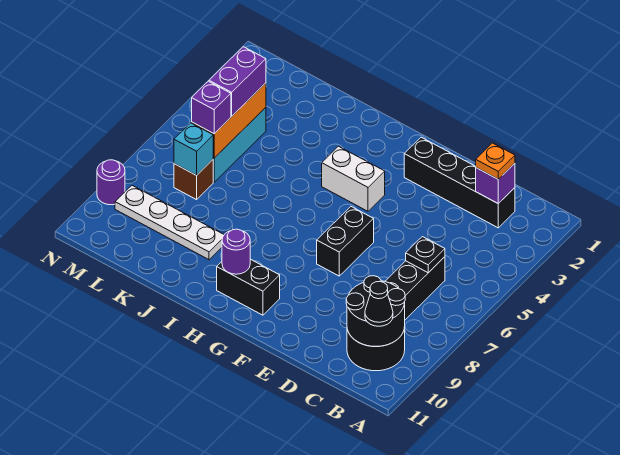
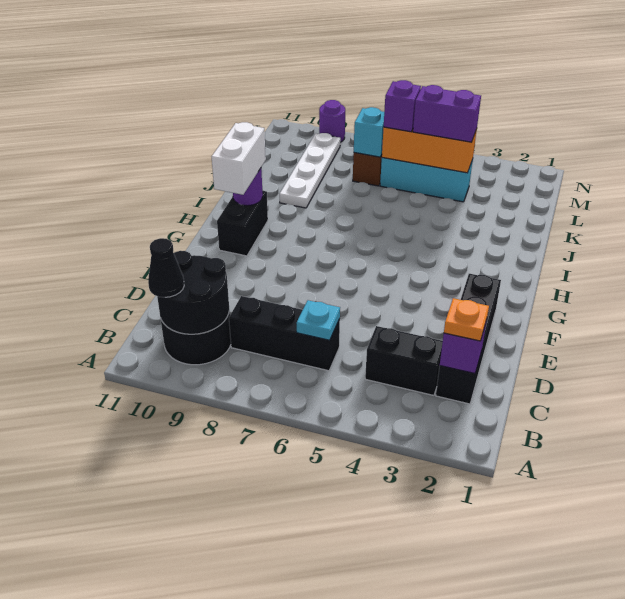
black plate C6 level 2 -> cyan plate C6 level 2
black brick F6:F7 level 1 -> black brick C3:C4 level 1
white brick G4:H4 level 1 -> white brick G10:H10 level 3

